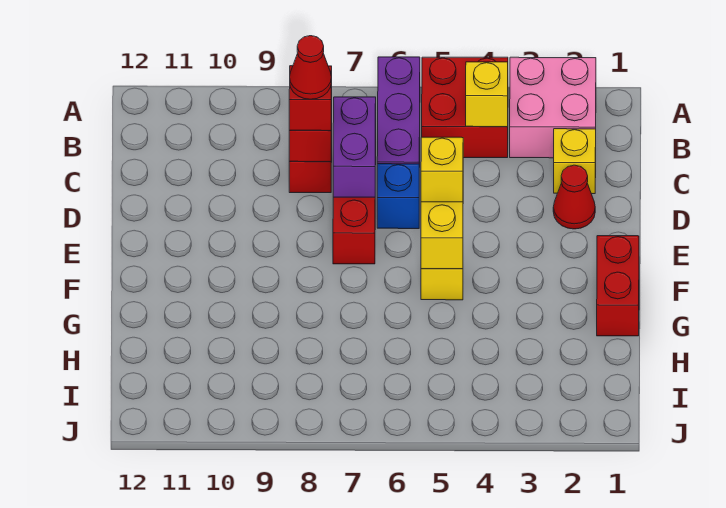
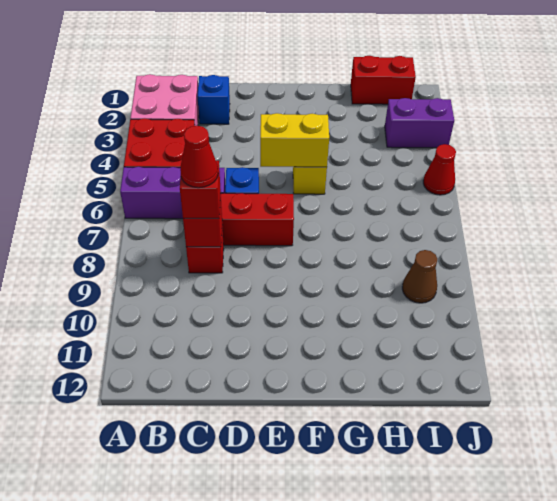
yellow brick B4 level 2 -> none
yellow brick C2 level 1 -> blue brick C2 level 1
purple brick C7:D7 level 2 -> purple brick I3:J3 level 1
red cone D2 level 1 -> red cone J5 level 1
yellow brick E5 level 3 -> none
red brick F1:G1 level 1 -> red brick H1:I1 level 1
none -> brown cone I9 level 1

